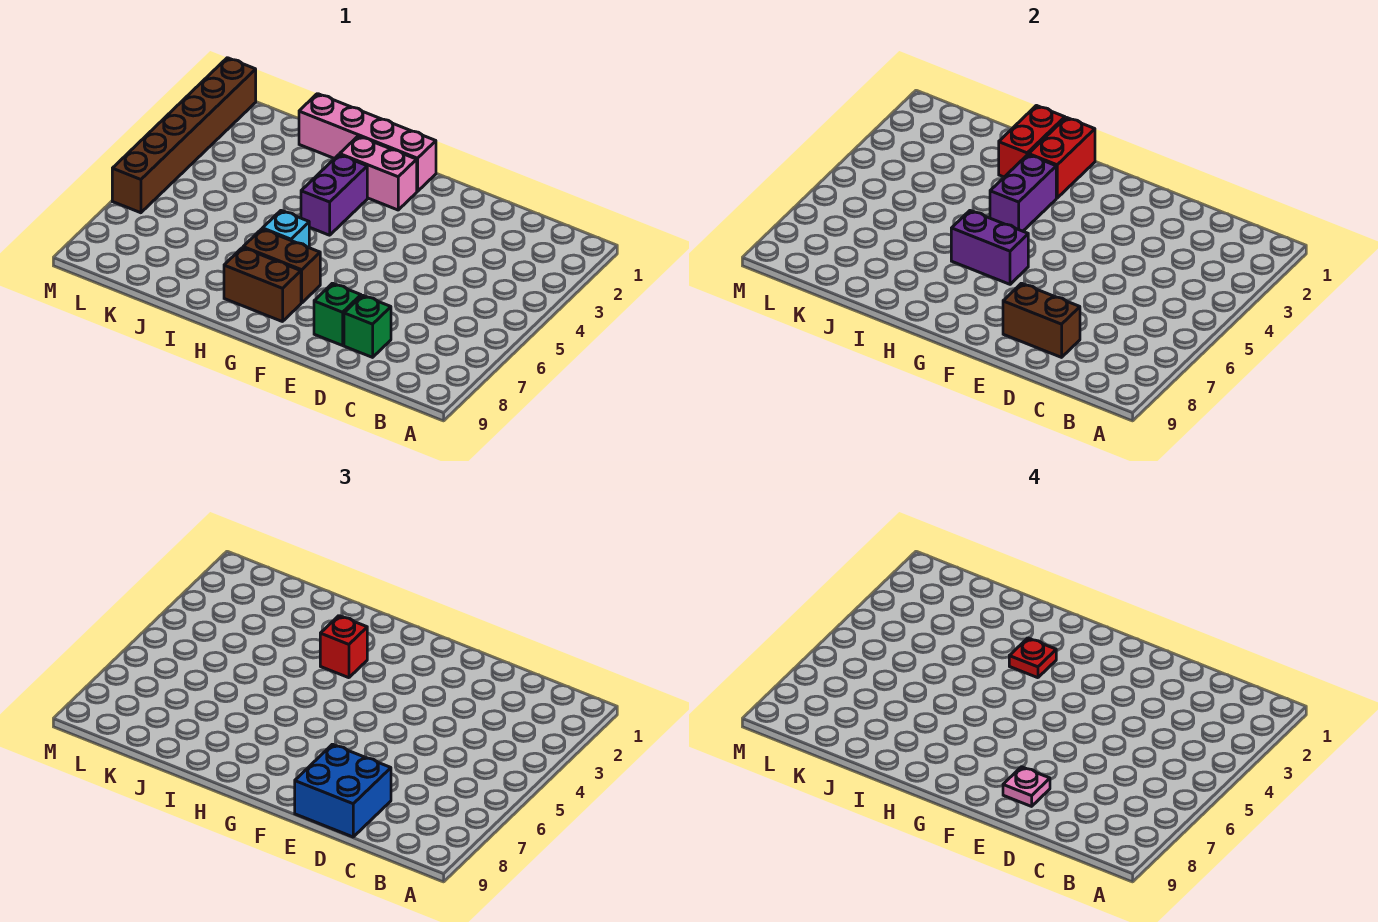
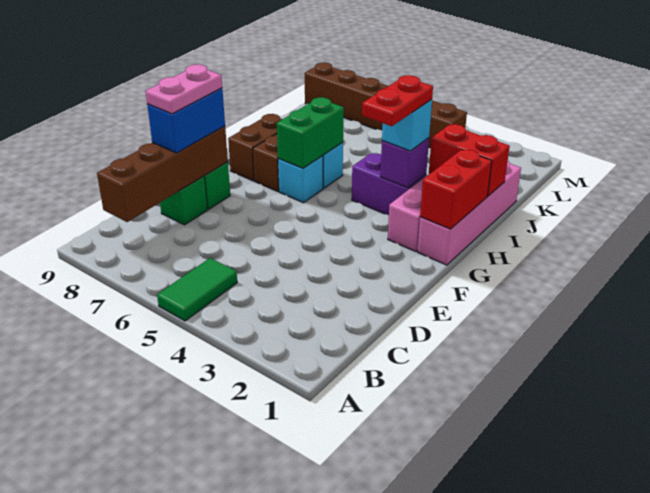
none -> green tile A5:B5 level 1
brown brick D8:E8 level 2 -> brown brick B8:E8 level 2
blue brick D8:E9 level 3 -> blue brick D8:E8 level 3
pink plate E8 level 4 -> pink plate D8:E8 level 4
none -> cyan brick G6 level 1
purple brick G6:H6 level 2 -> green brick G6:H6 level 2
red brick H1:H2 level 2 -> red brick G1:H1 level 2
purple brick H3:H4 level 2 -> purple brick H3 level 2
red brick H3 level 3 -> cyan brick H3 level 3
red plate H3 level 4 -> red plate G3:H3 level 4
brown brick M1:M6 level 1 -> brown brick L4:L9 level 1

